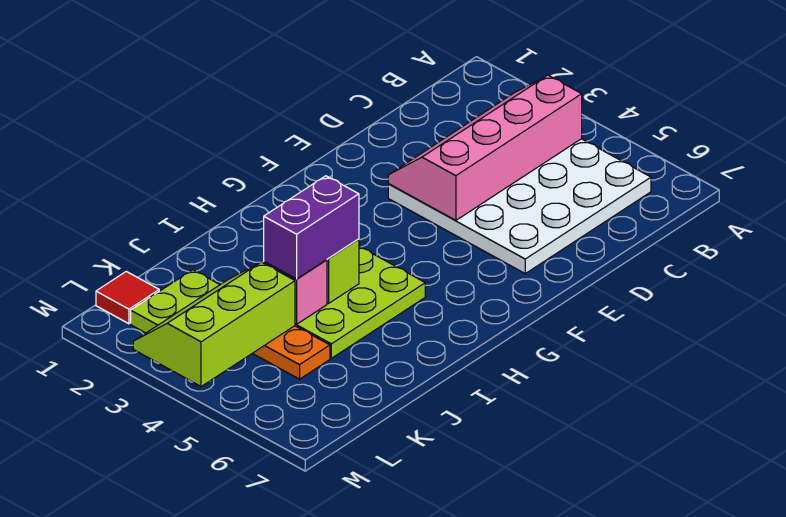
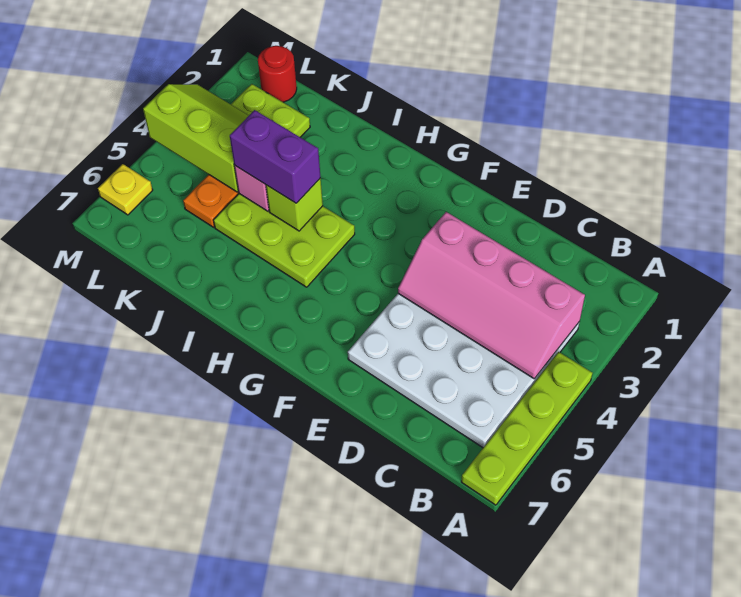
none -> lime plate A4:A7 level 1
pink slope B3:E4 level 2 top 4 -> pink slope B3:E4 level 2 top 3
red tile L1 level 1 -> red round brick L1 level 1
none -> yellow plate M6 level 1

